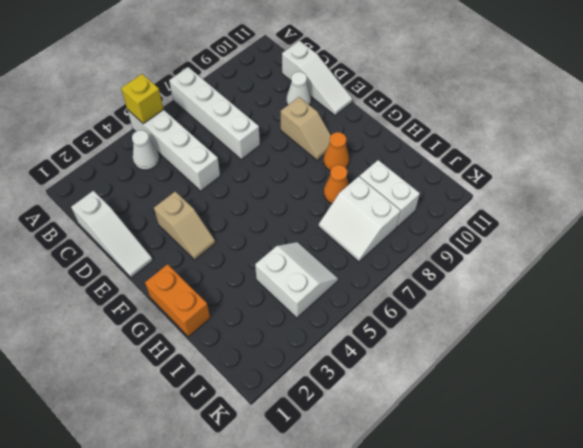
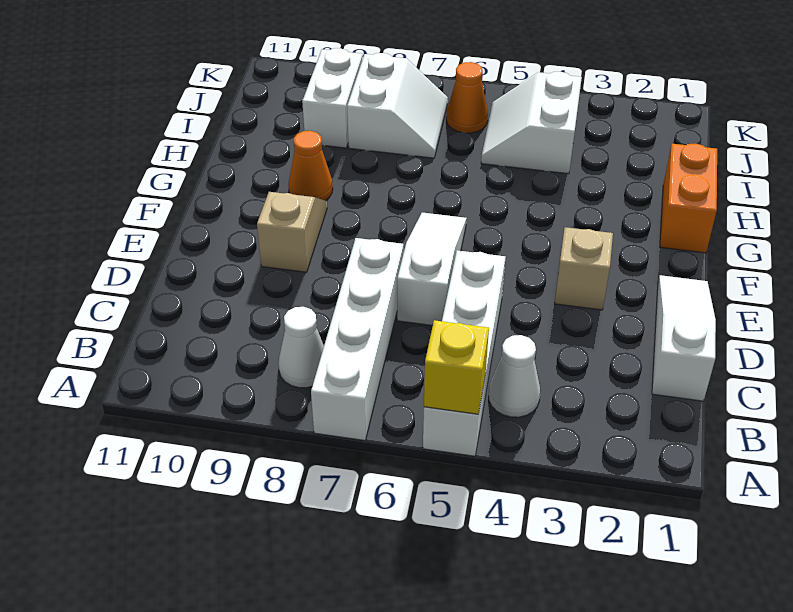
white slope C11:E11 level 1 top C -> white slope D6:F6 level 1 top D
white cone D10 level 1 -> white cone B8 level 1
orange cone H8 level 1 -> orange cone J6 level 1

